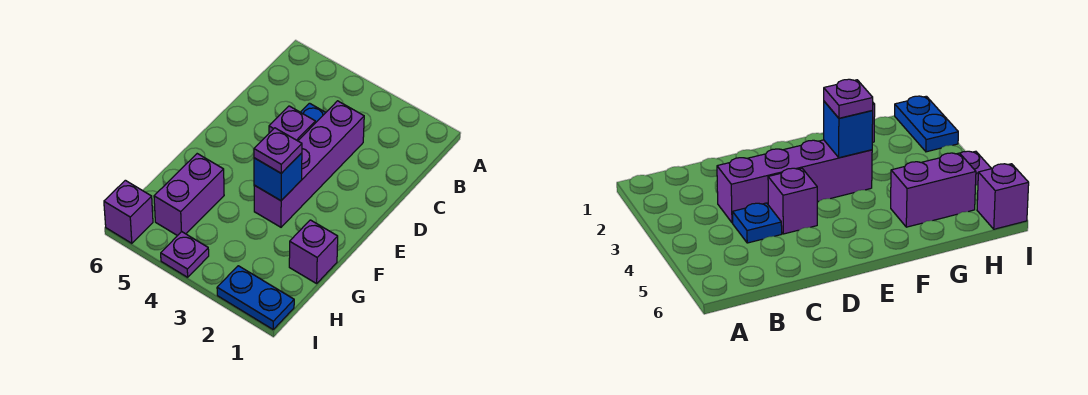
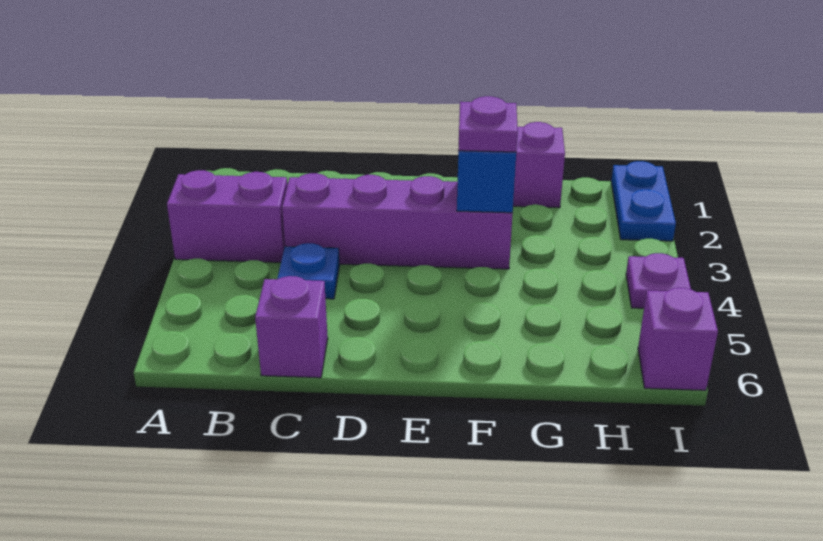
purple brick D4 level 1 -> purple brick C6 level 1
purple brick G5:H5 level 1 -> purple brick A3:B3 level 1

